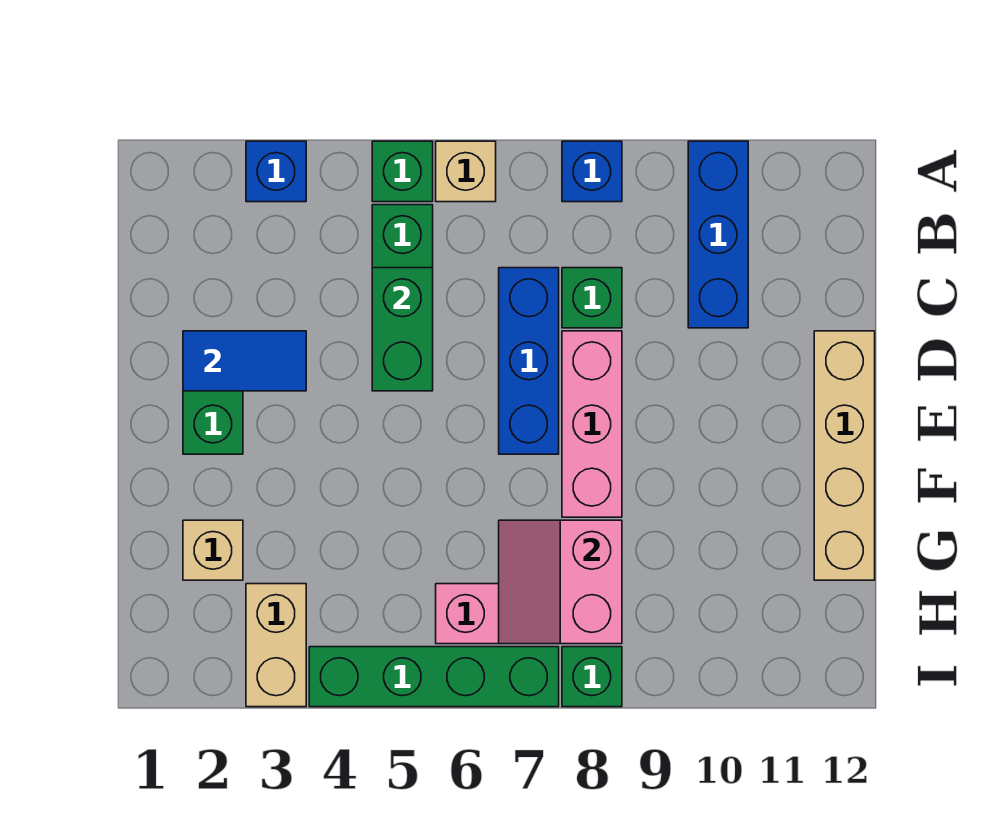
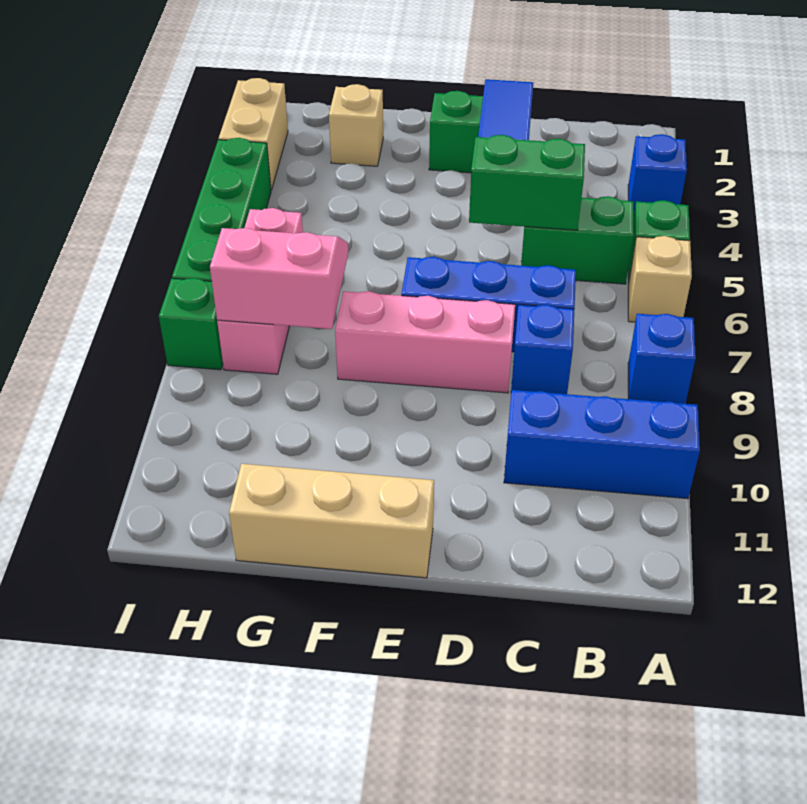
green brick C8 level 1 -> blue brick C8 level 1
tan brick D12:G12 level 1 -> tan brick E12:G12 level 1
tan brick H3:I3 level 1 -> tan brick I2:I3 level 1

